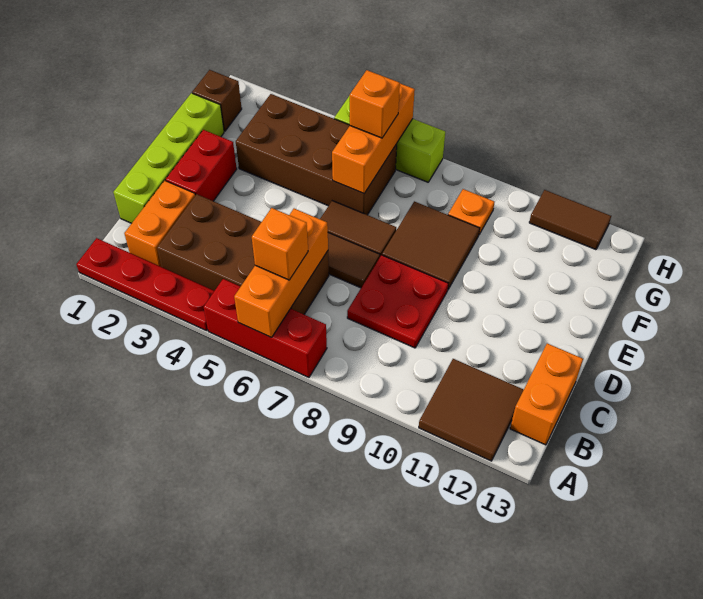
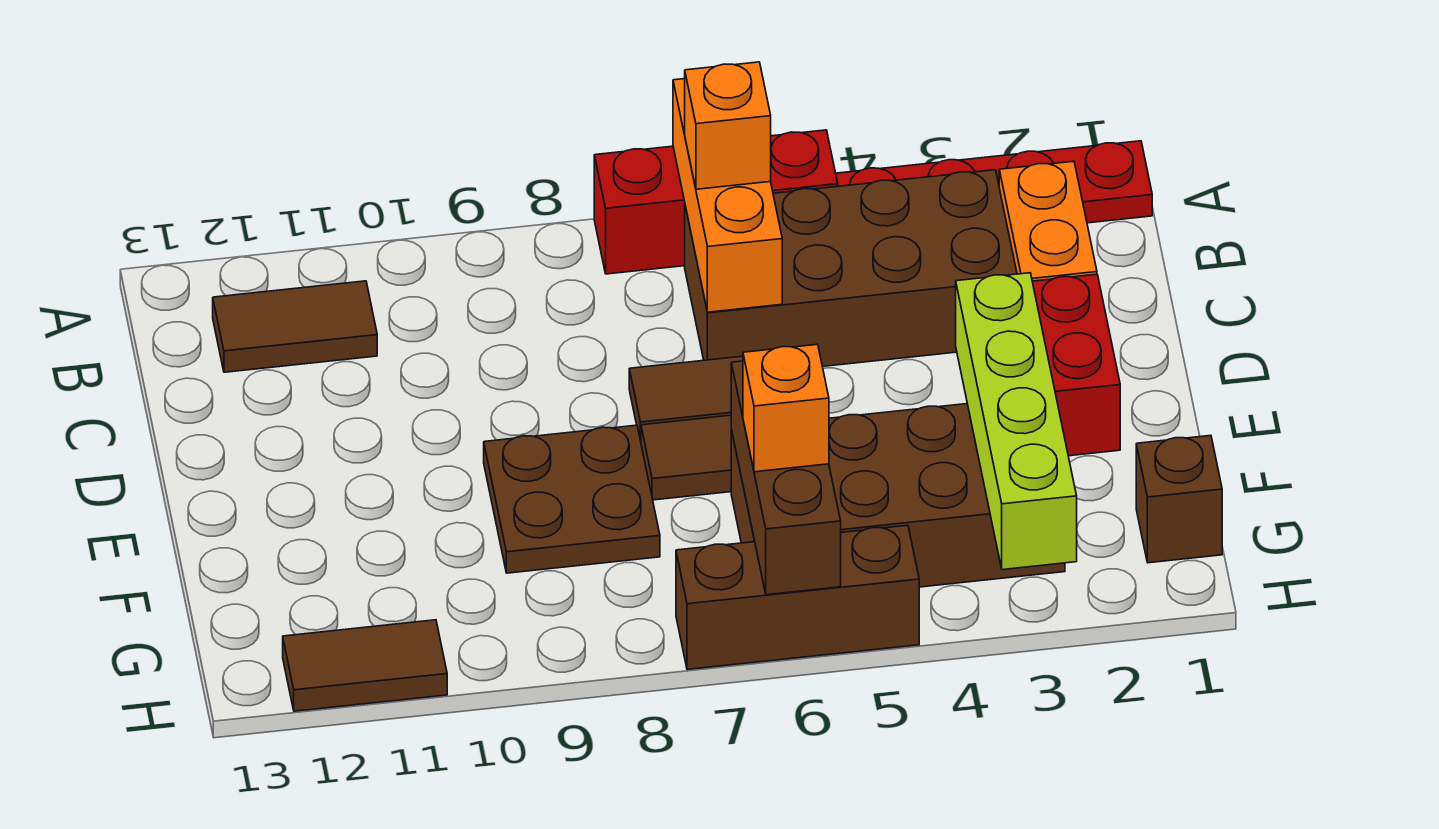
brown tile A11:B12 level 1 -> brown tile B11:B12 level 1
orange brick B13:C13 level 1 -> none
lime brick C1:F1 level 1 -> lime brick E3:H3 level 2
red plate C8:D9 level 1 -> none
brown tile E8:F9 level 1 -> brown plate E8:F9 level 1
orange brick F6:H6 level 2 -> brown brick F6:H6 level 2
orange plate G9 level 1 -> none
lime brick H5:H7 level 1 -> brown brick H5:H7 level 1

